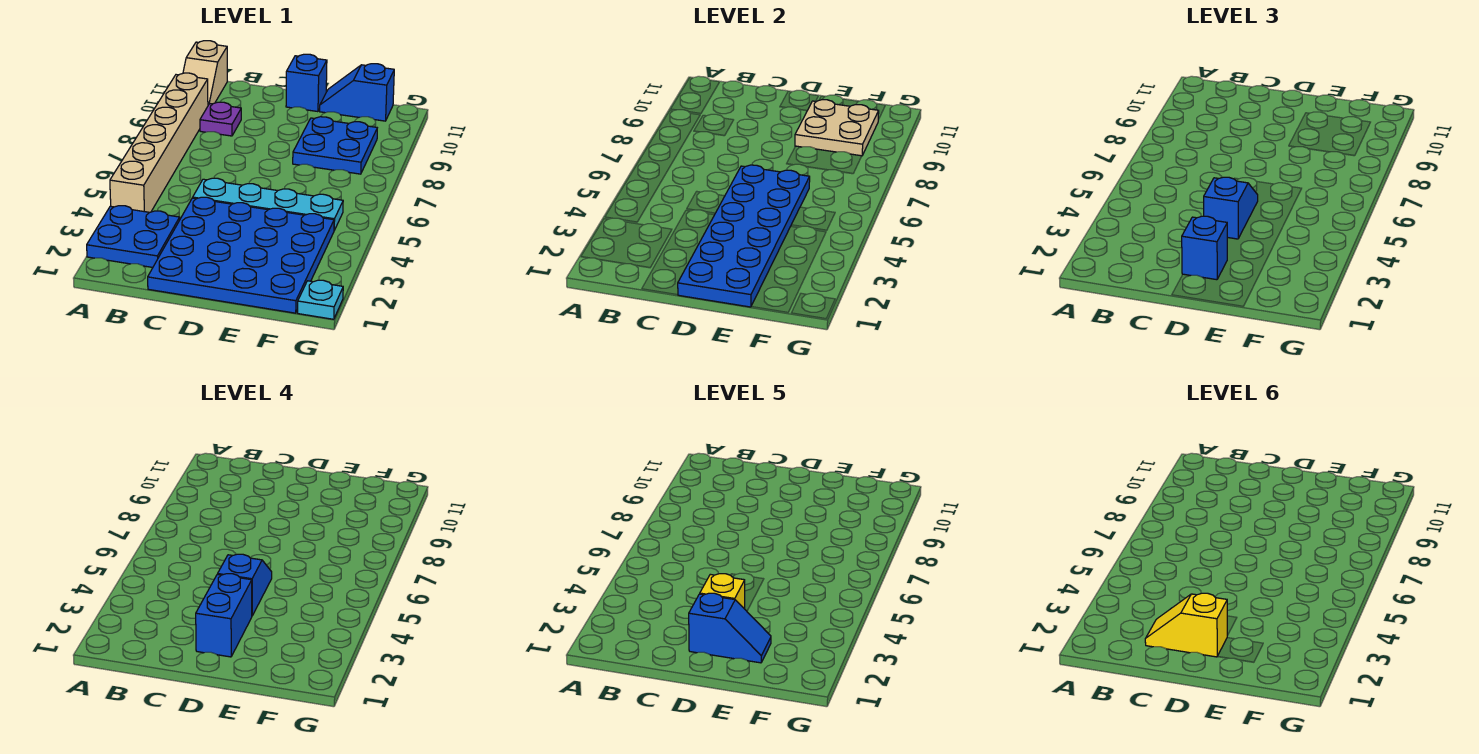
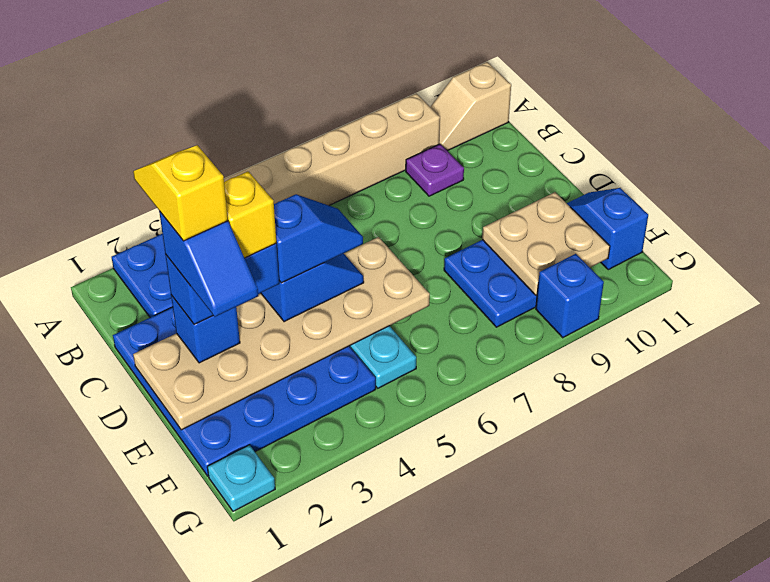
blue plate D1:E6 level 2 -> tan plate D1:E6 level 2
blue brick D11 level 1 -> blue brick G9 level 1

